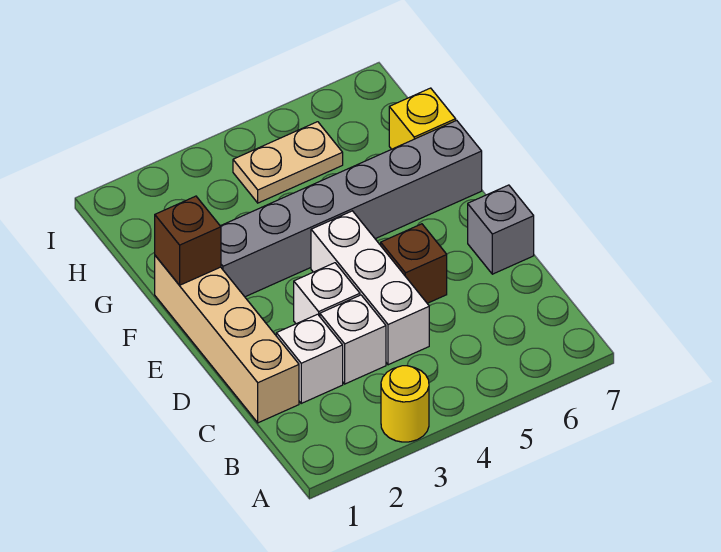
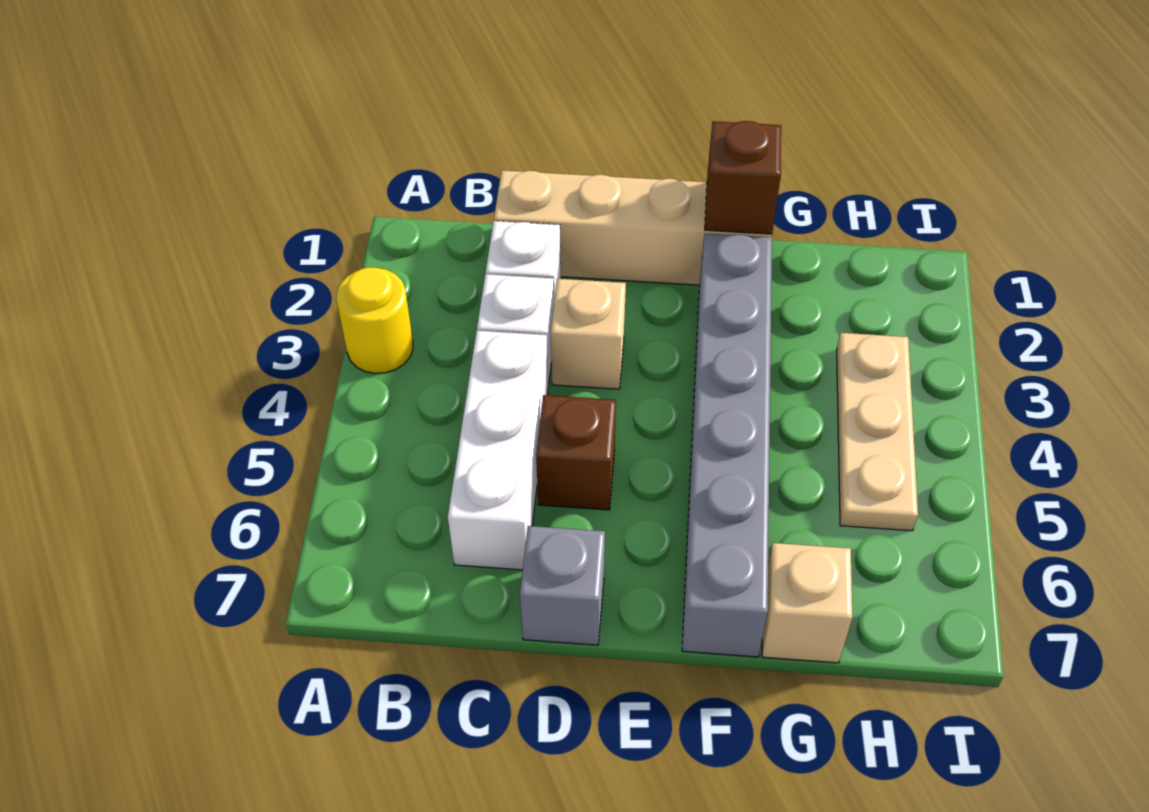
white brick C4:E4 level 1 -> white brick C4:C6 level 1
white brick D3 level 1 -> tan brick D3 level 1
yellow brick G7 level 1 -> tan brick G7 level 1
tan plate H4:H5 level 1 -> tan plate H3:H5 level 1

